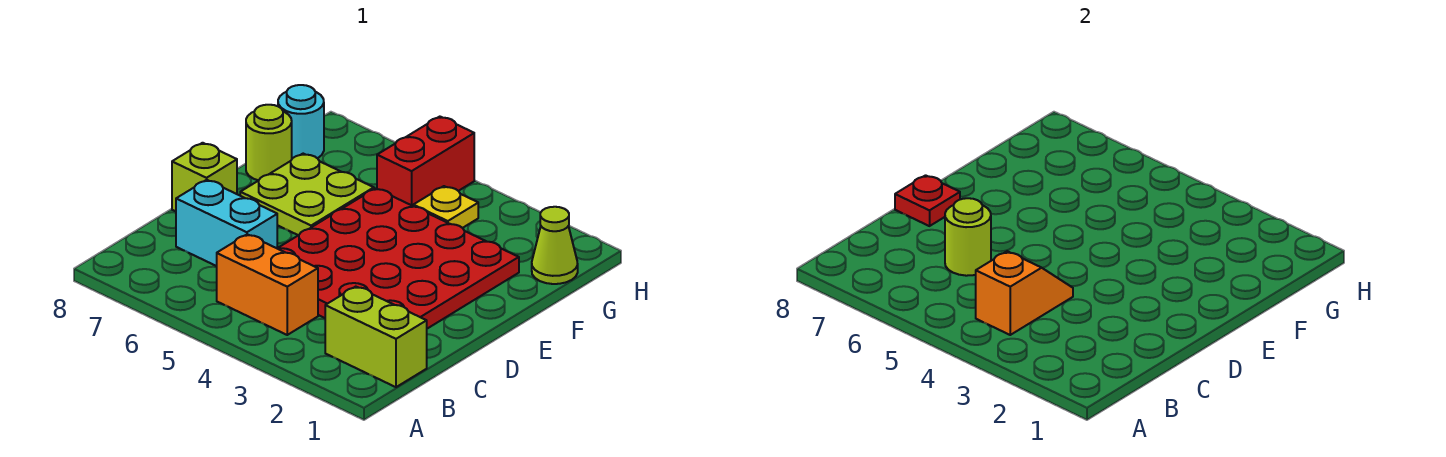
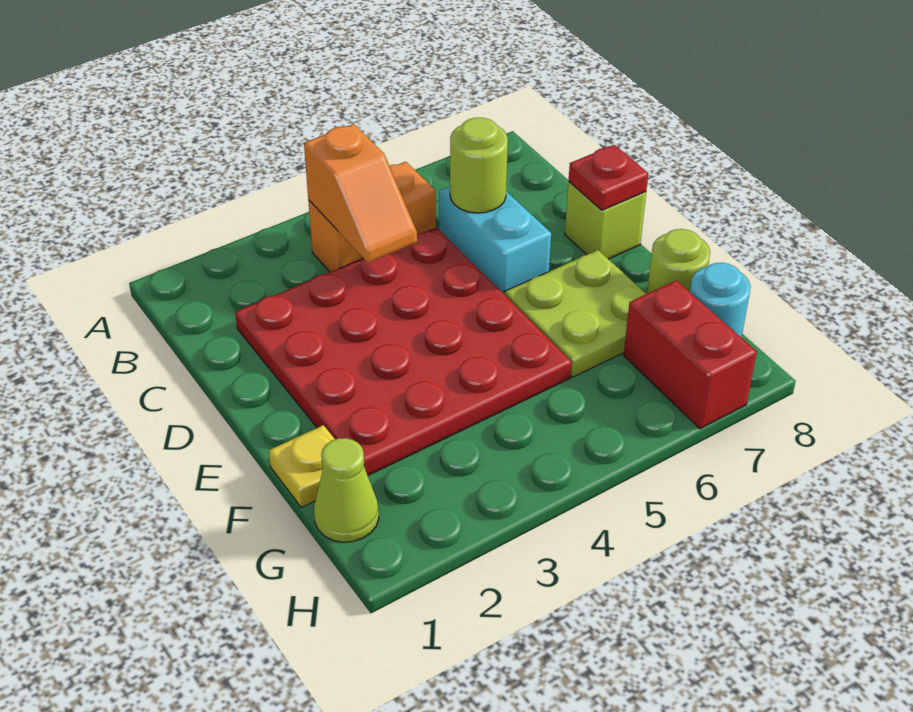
lime brick B1:B2 level 1 -> none
cyan brick C6:C7 level 1 -> cyan brick C6:D6 level 1
yellow plate G4 level 1 -> yellow plate F1 level 1
red brick G5:H5 level 1 -> red brick G7:H7 level 1

